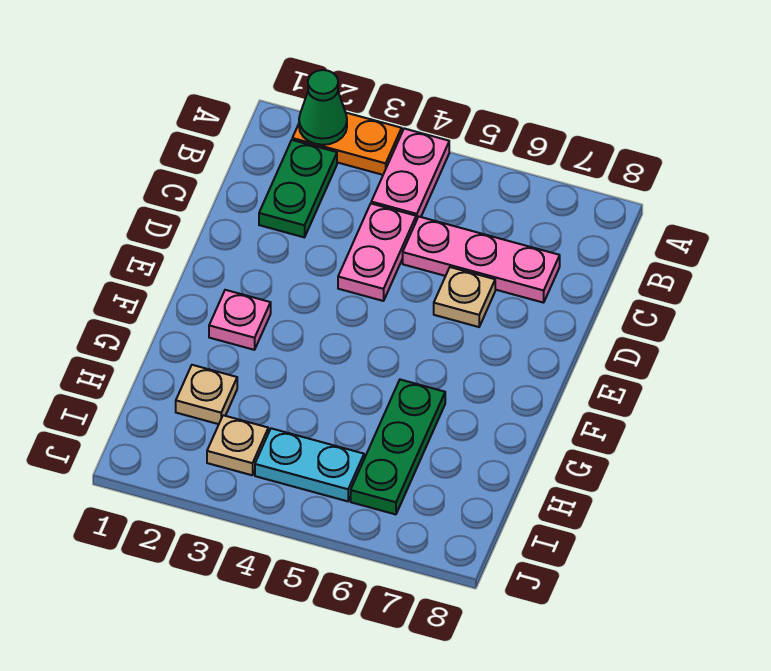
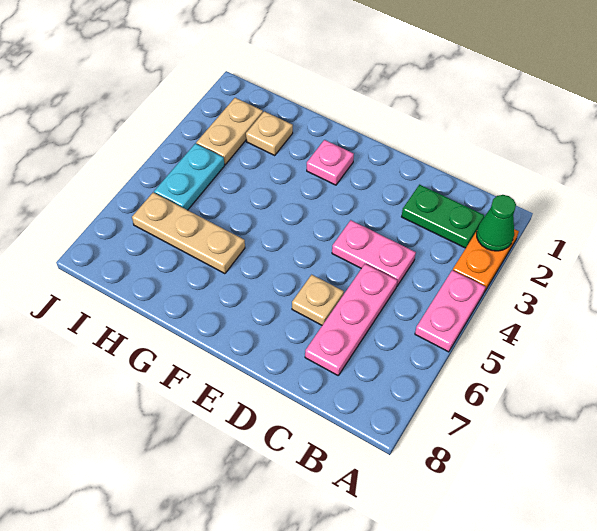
pink plate A4:B4 level 1 -> pink plate A4:A5 level 1
green plate G6:I6 level 1 -> tan plate G6:I6 level 1
tan plate I3 level 1 -> tan plate I2:I3 level 1

